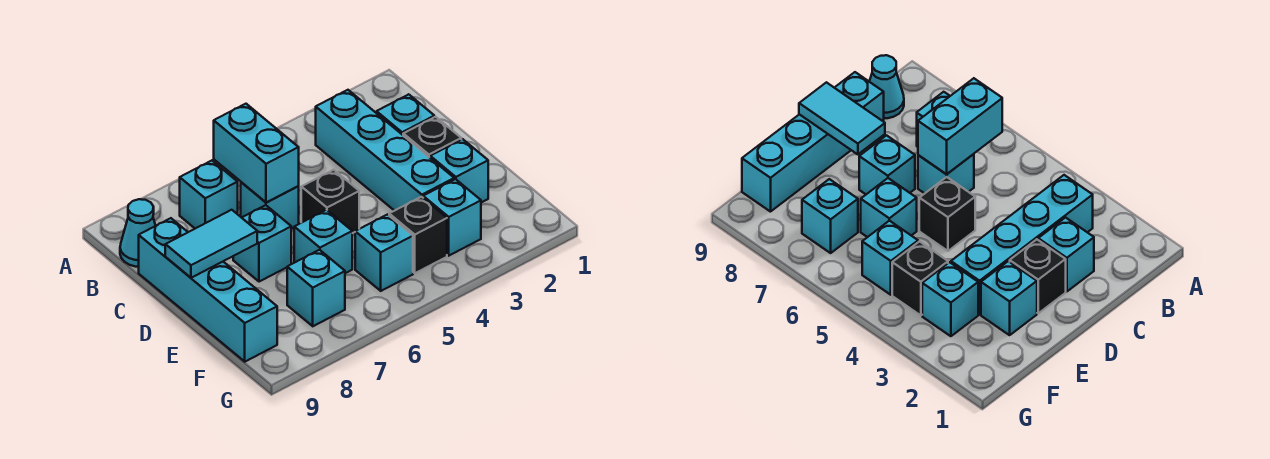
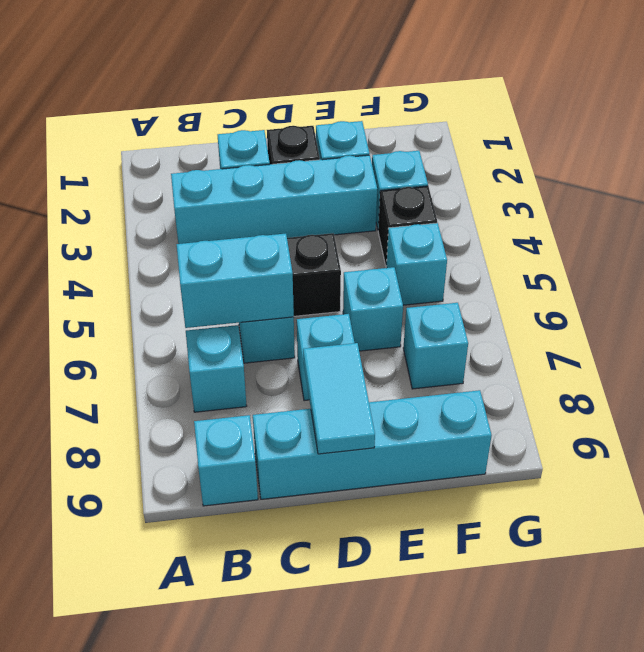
cyan cone B9 level 1 -> cyan brick B9 level 1

